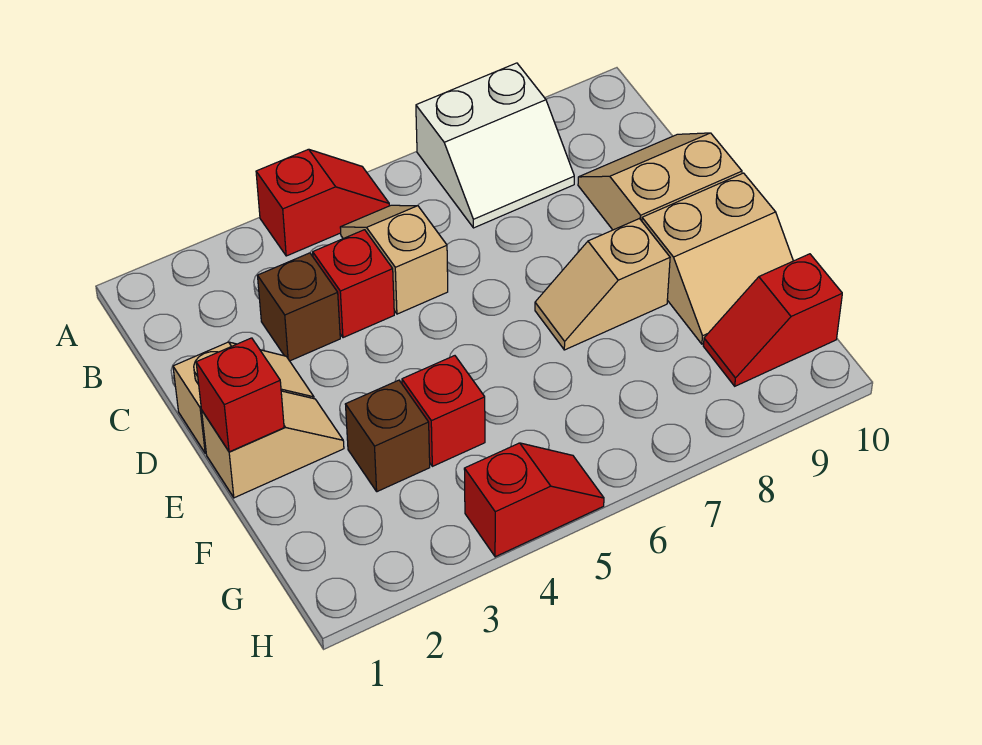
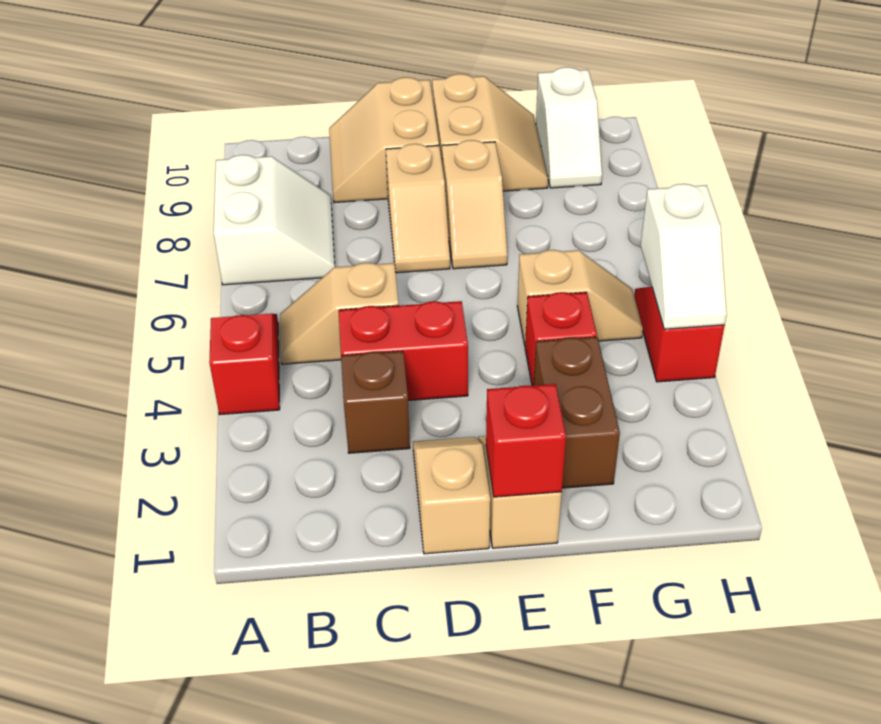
red brick C4 level 1 -> red brick C4:D4 level 1
none -> tan slope D7:D8 level 1 top 8
brown brick F3 level 1 -> brown brick F2:F3 level 1
none -> tan slope F5:G5 level 1 top F
red slope G9:G10 level 1 top 10 -> white slope G9:G10 level 1 top 10
none -> white slope H4:H5 level 2 top 5

